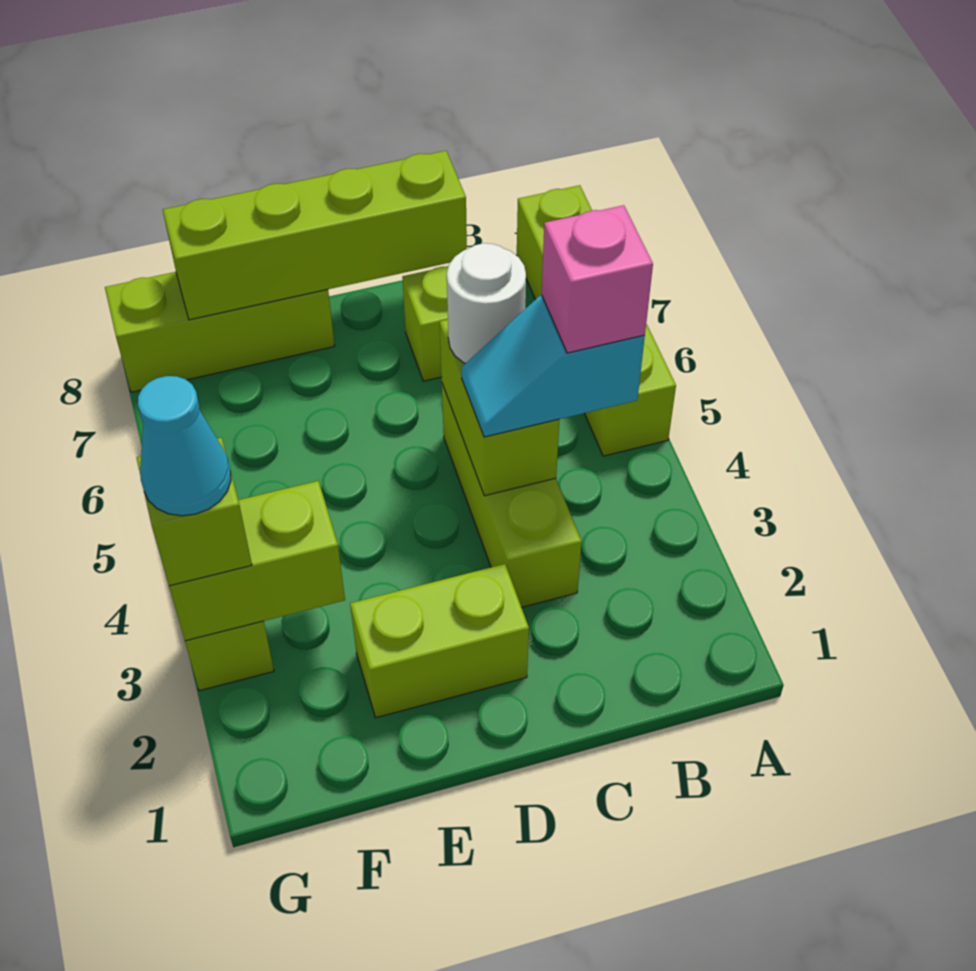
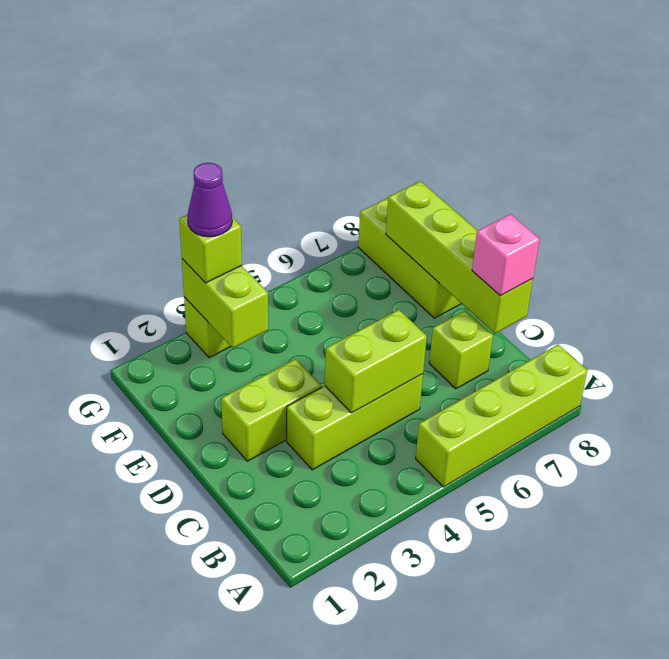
cyan slope B4:C4 level 3 top B -> none
pink brick B4 level 4 -> pink brick C8 level 3
white round brick C5 level 3 -> none
lime brick D2:E2 level 1 -> lime brick D2:D3 level 1
cyan cone G3 level 4 -> purple cone G3 level 4

